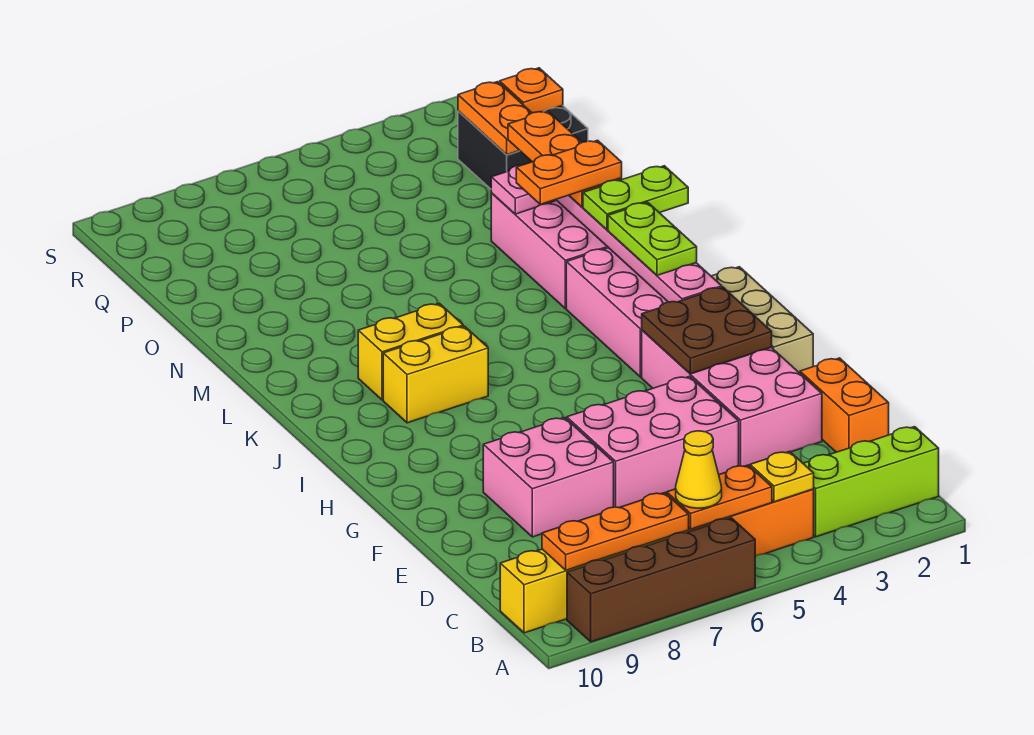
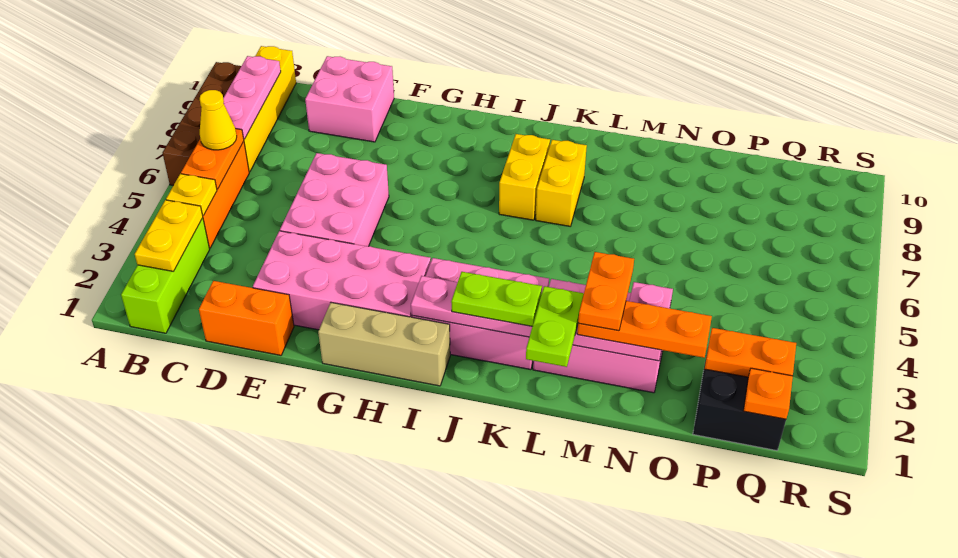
none -> yellow plate B2:B3 level 2
orange plate B7:B9 level 2 -> pink plate B7:B9 level 2
pink brick E7:F8 level 1 -> pink brick D9:E10 level 1
brown plate G2:H3 level 2 -> none

